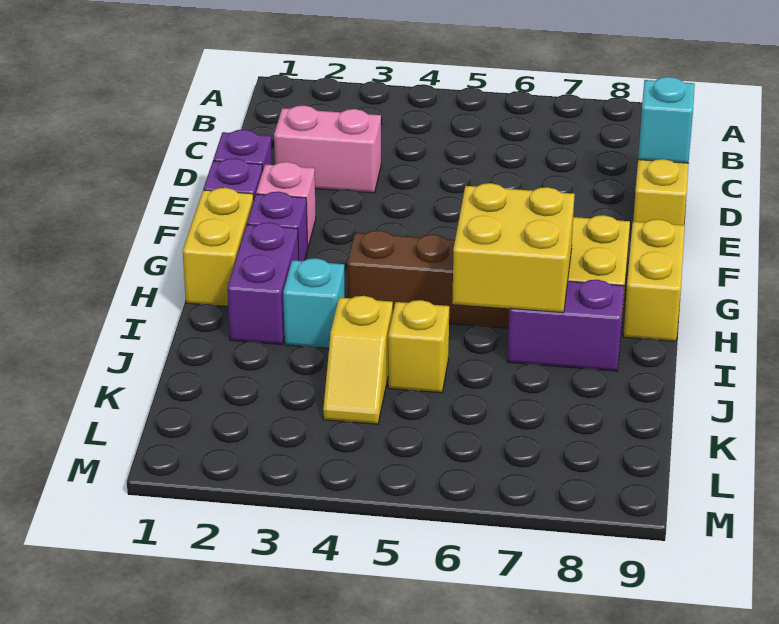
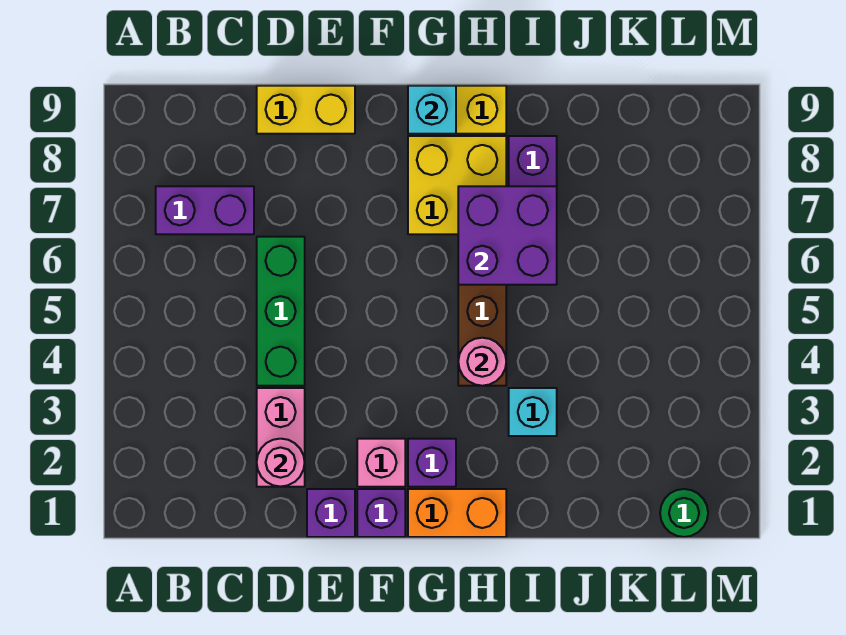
none -> pink round brick D2 level 2
none -> green brick D4:D6 level 1
cyan brick D9 level 2 -> cyan brick G9 level 2
yellow brick G1:H1 level 1 -> orange brick G1:H1 level 1
purple brick H2:I2 level 1 -> purple brick B7:C7 level 1
none -> pink round brick H4 level 2
yellow brick H6:I7 level 2 -> purple brick H6:I7 level 2
yellow slope J4:K4 level 1 top J -> none
yellow brick J5 level 1 -> none
none -> green round brick L1 level 1

